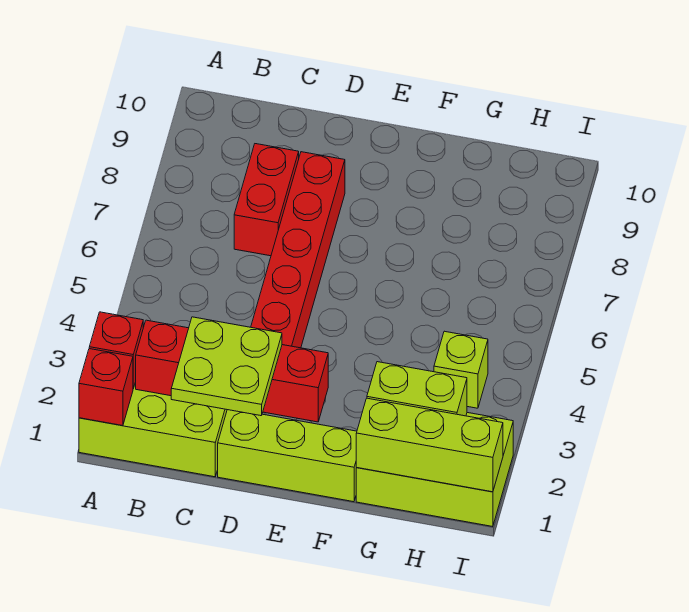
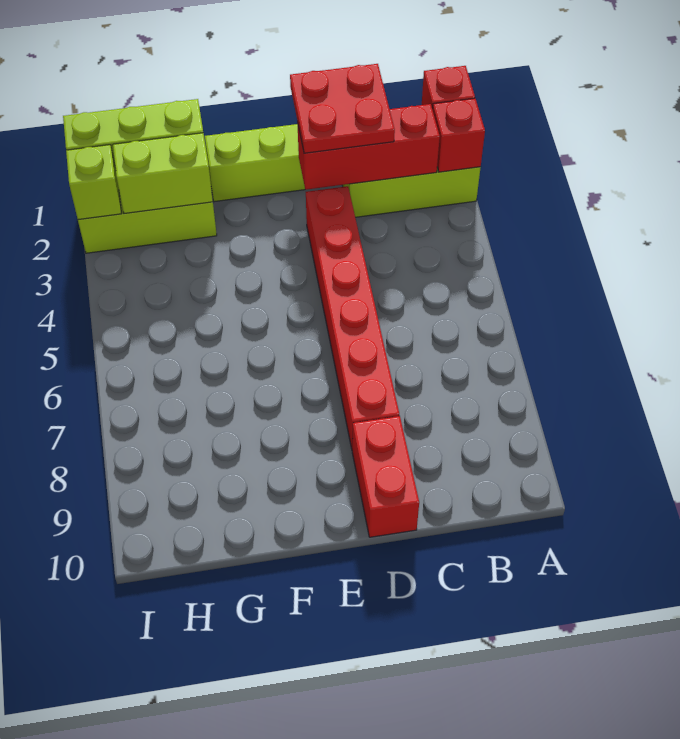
red brick B2:E2 level 2 -> red brick B2:D2 level 2
lime plate C1:D2 level 3 -> red plate C1:D2 level 3
red brick C7:C8 level 1 -> red brick D9:D10 level 1
lime brick H4 level 1 -> lime brick I2 level 2

